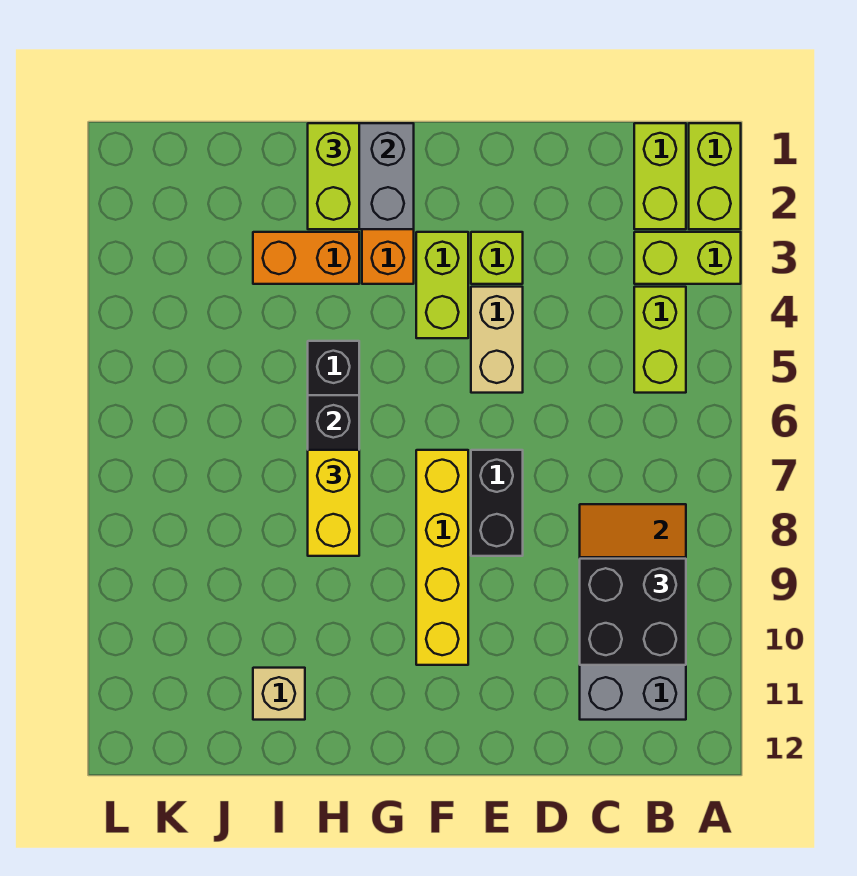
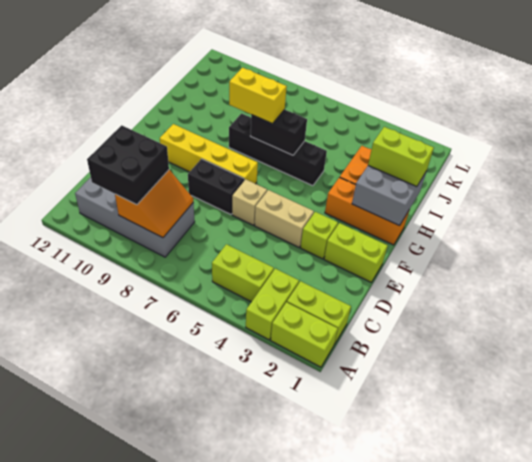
lime brick F3:F4 level 1 -> lime brick E1:E2 level 1
tan brick I11 level 1 -> tan brick E6 level 1

